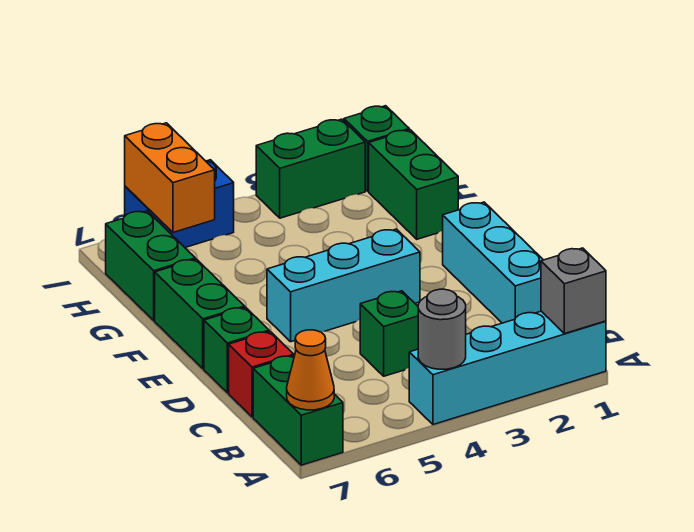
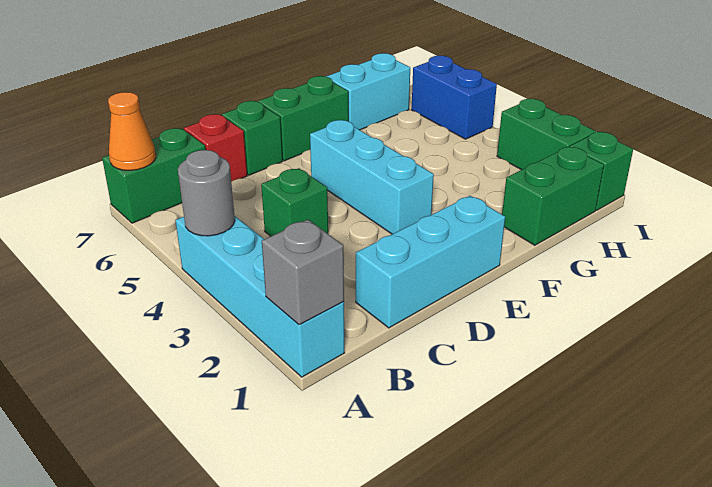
green brick G7:H7 level 1 -> cyan brick G7:H7 level 1
orange brick H6:I6 level 2 -> none

